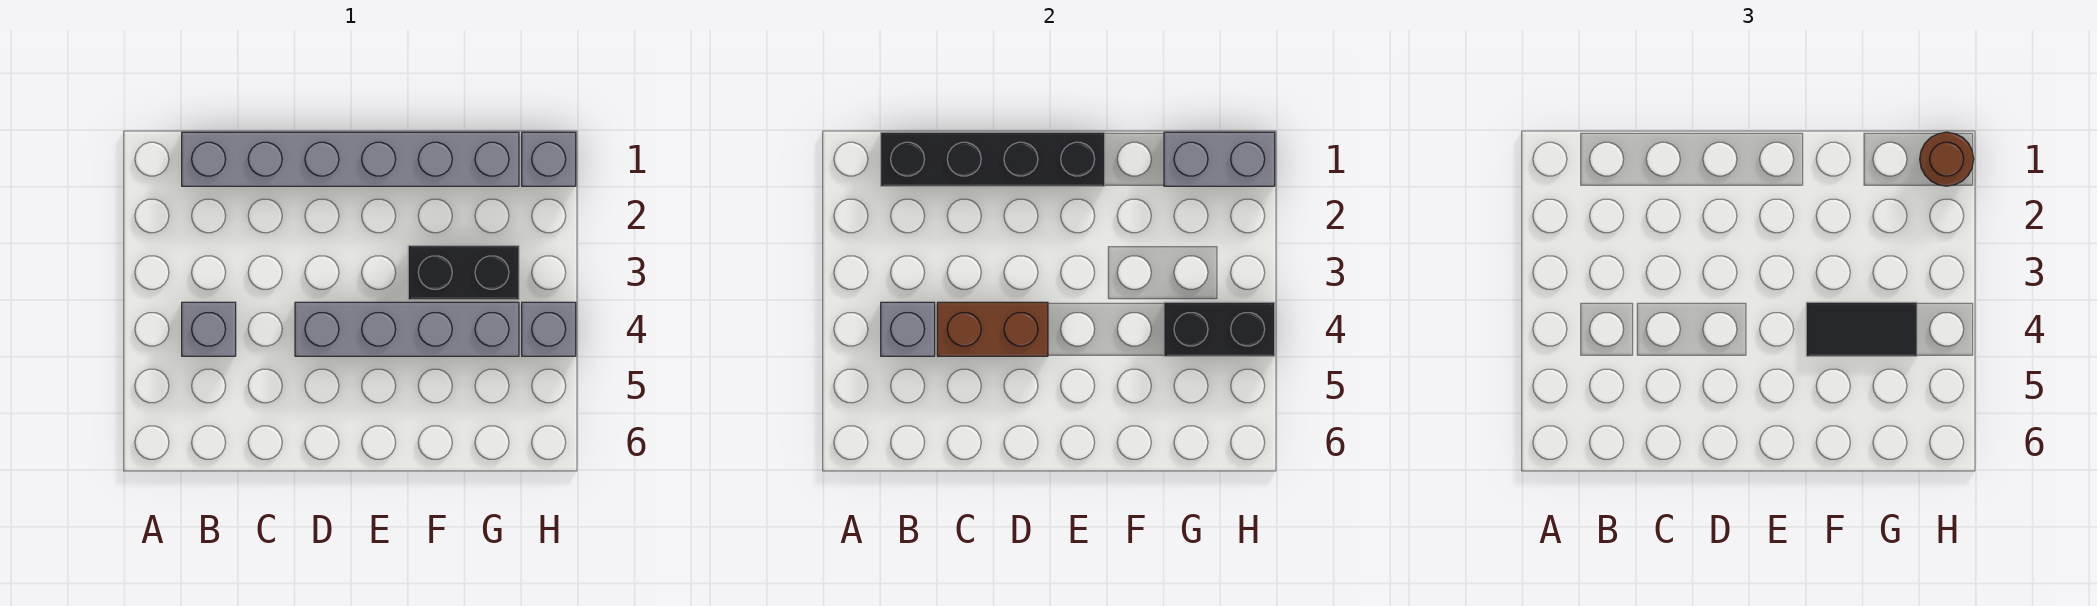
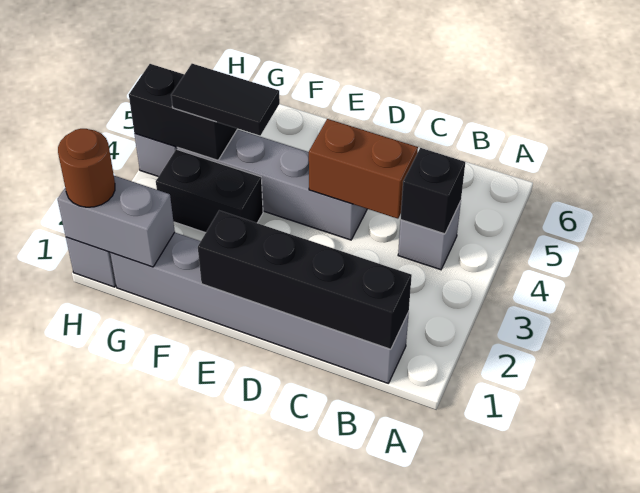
grey brick B4 level 2 -> black brick B4 level 2

